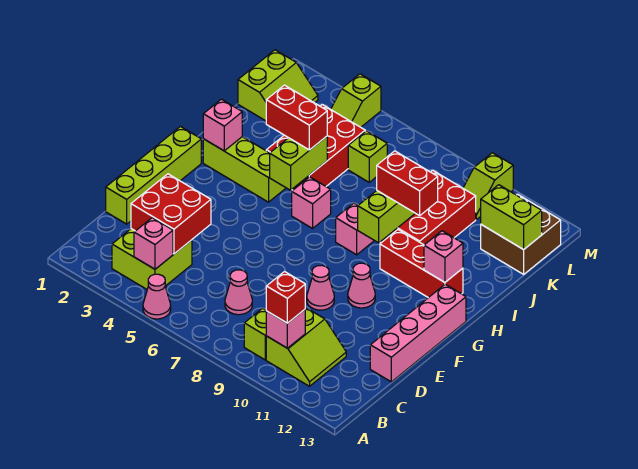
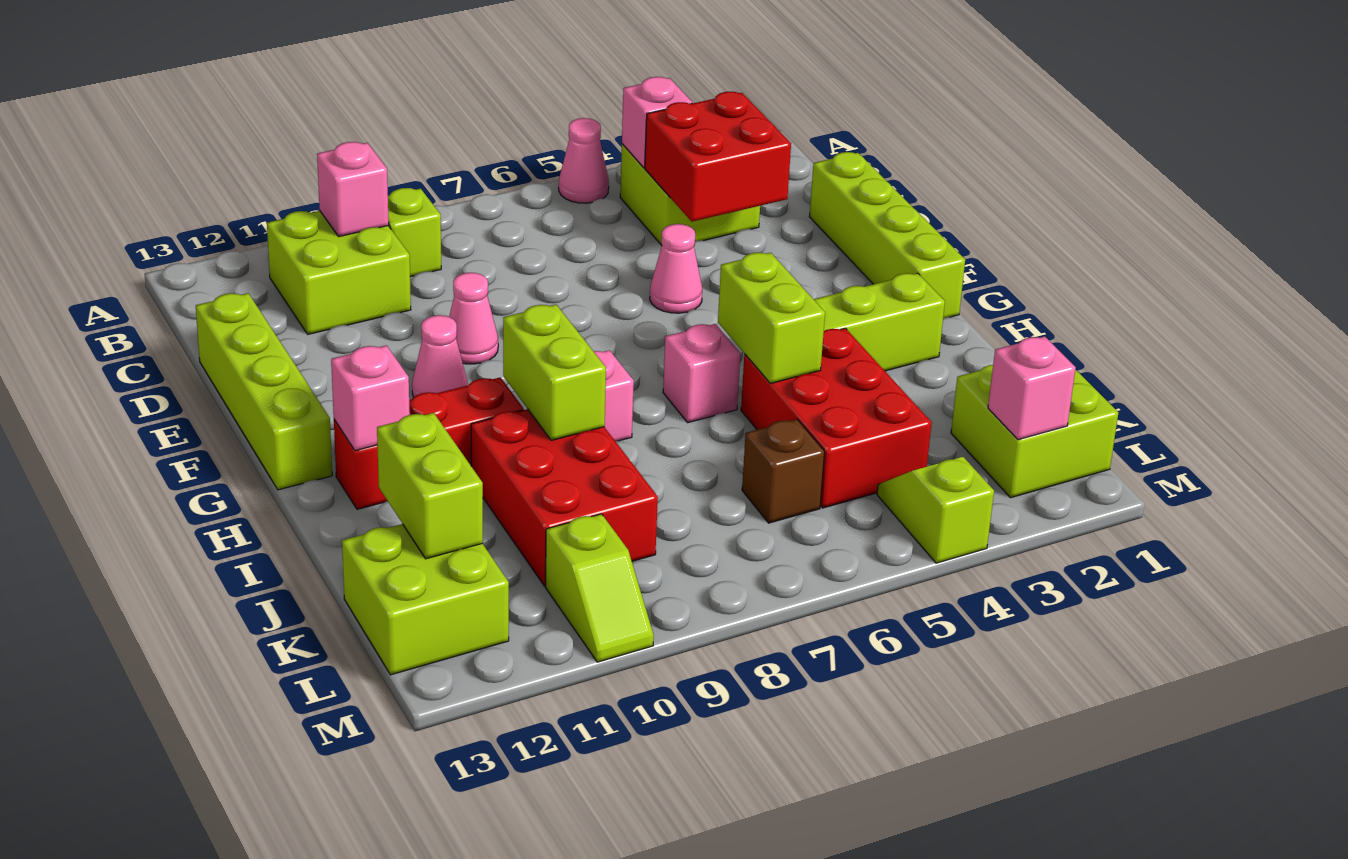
lime slope B10:C11 level 1 top 10 -> lime brick B10:C11 level 1
red brick B10 level 3 -> none
pink cone C7 level 1 -> pink cone E5 level 1
pink brick D13:G13 level 1 -> lime brick D13:G13 level 1
pink brick H2 level 2 -> pink brick L2 level 2
red brick I4:I5 level 3 -> none
red brick I9:I10 level 3 -> none
lime slope K1:L2 level 1 top 1 -> lime brick K1:L2 level 1
lime brick K6 level 1 -> brown brick K6 level 1
brown brick K12:L13 level 1 -> lime brick K12:L13 level 1
lime brick K12:K13 level 2 -> lime brick J12:K12 level 2
lime slope L10:M10 level 1 top M -> lime slope L10:M10 level 1 top L

